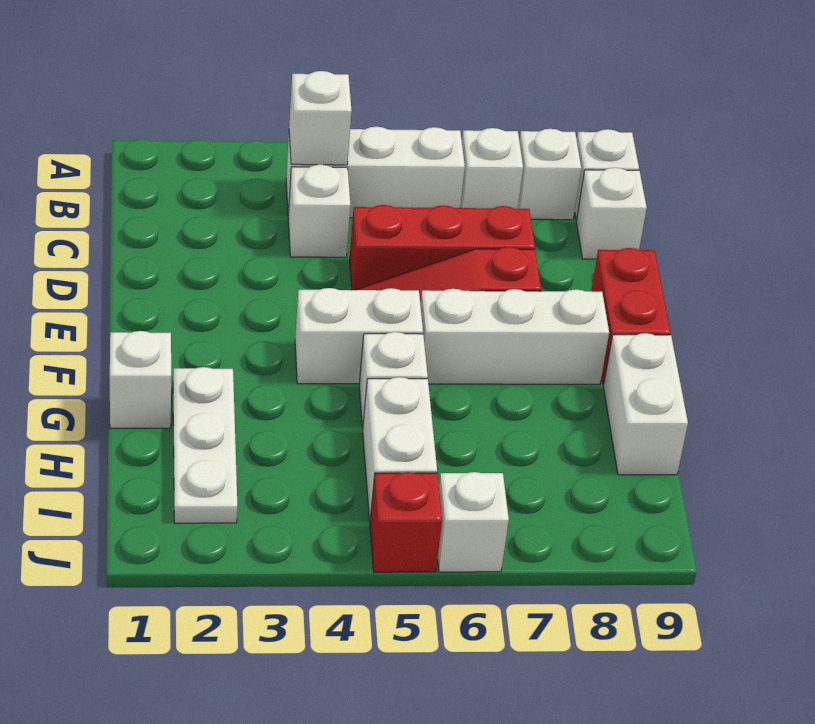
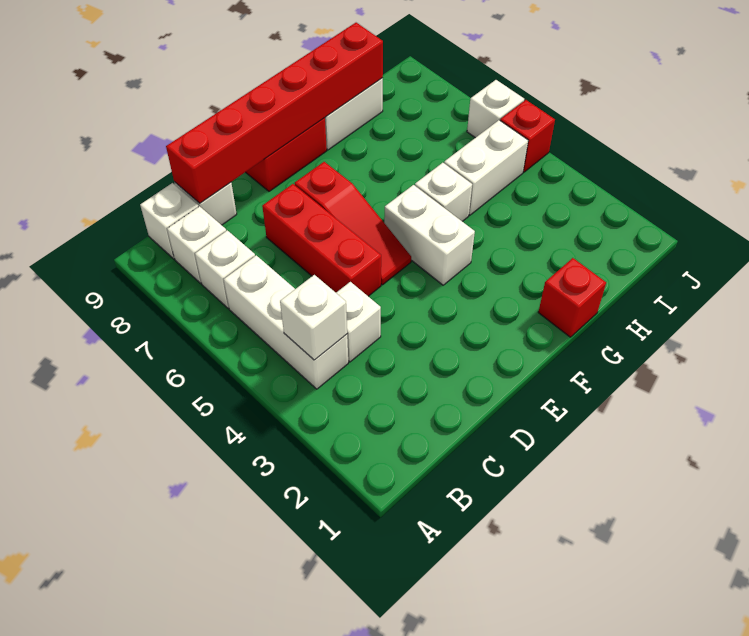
none -> red brick C9:H9 level 2
white brick F6:F8 level 1 -> none
white brick G1 level 1 -> red brick G1 level 1
white plate G2:I2 level 1 -> none

